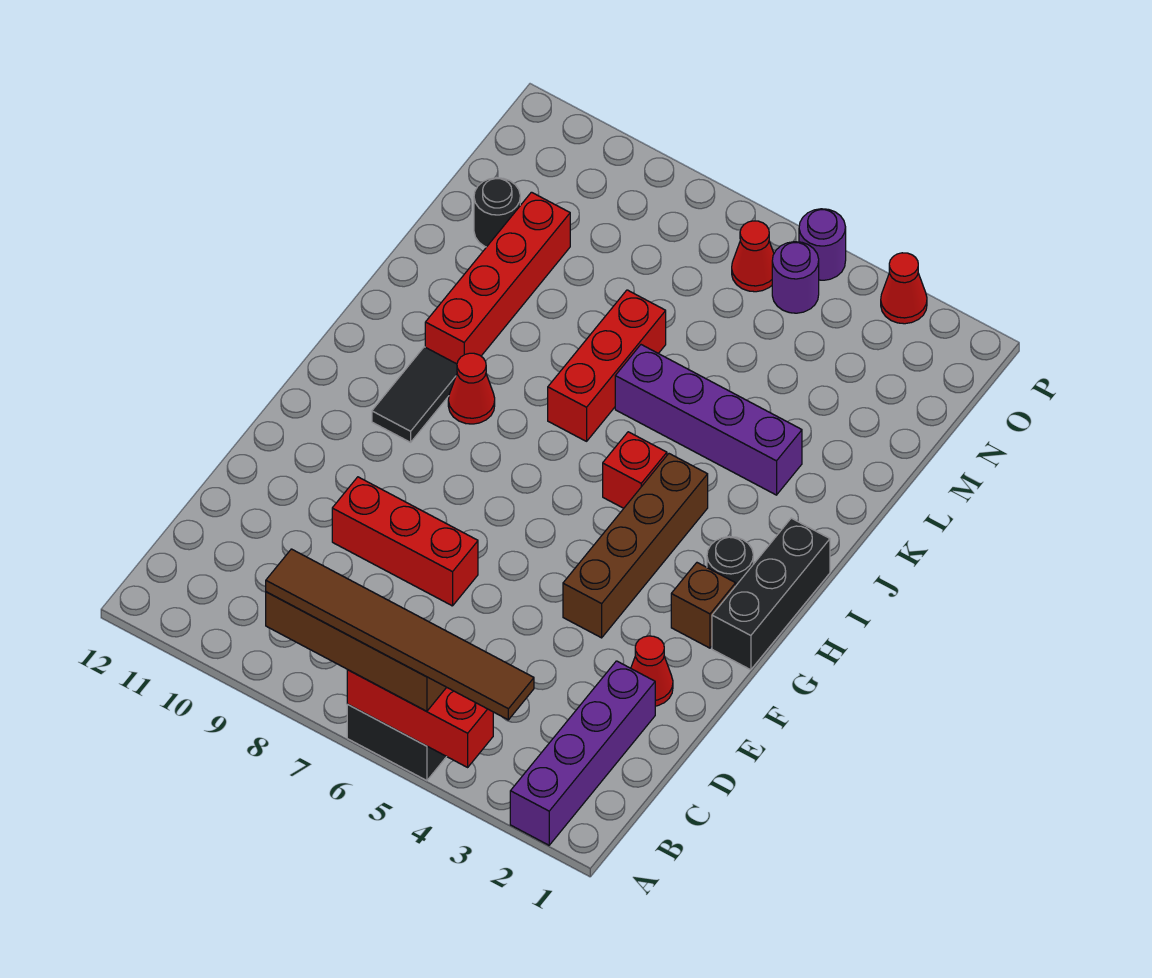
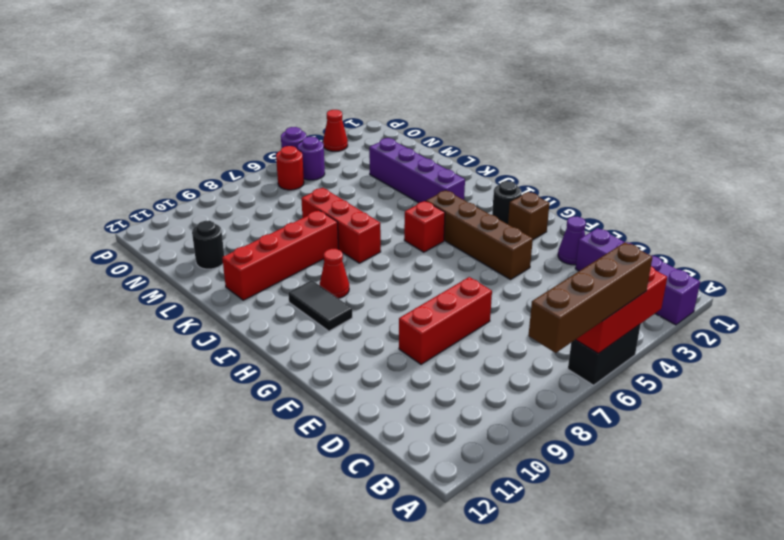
brown tile A3:A8 level 4 -> none
red cone E2 level 1 -> purple cone E2 level 1
black brick G1:I1 level 1 -> none
red brick J10:M10 level 1 -> red brick K8:K11 level 1
purple brick K3:K6 level 1 -> purple brick J3:M3 level 1
red cone O6 level 1 -> red round brick O6 level 1

